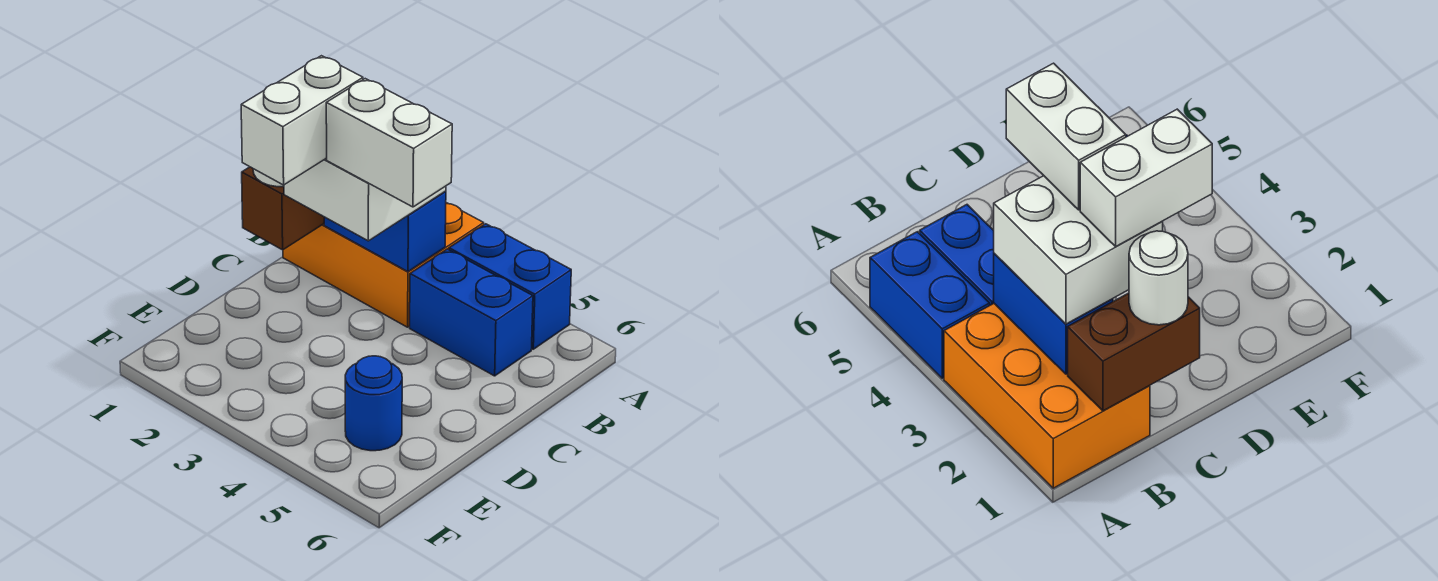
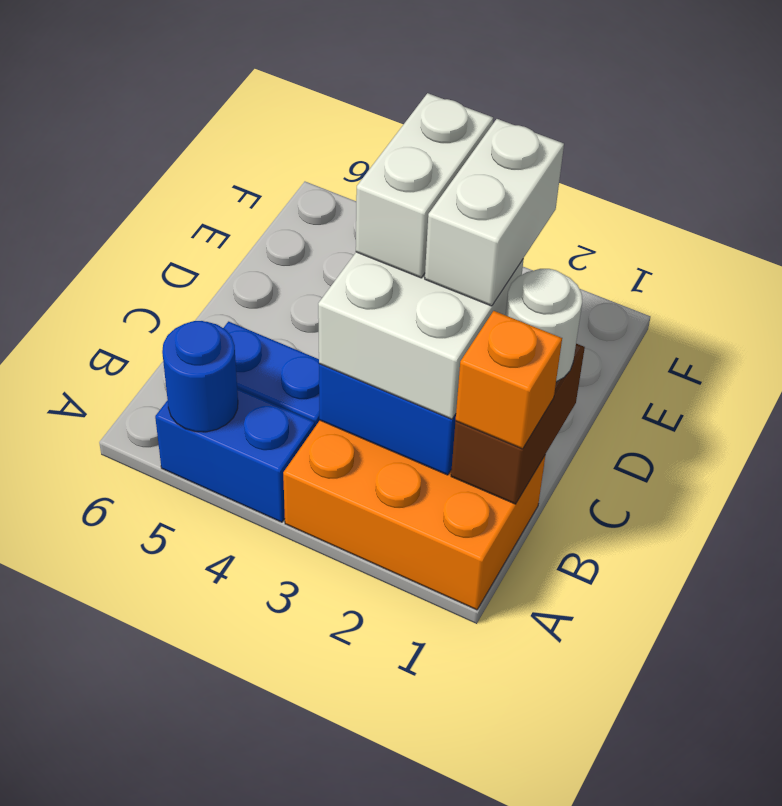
none -> orange brick B1 level 3
white brick C3:C4 level 4 -> white brick C3:D3 level 4
blue round brick E5 level 1 -> blue round brick A5 level 2

